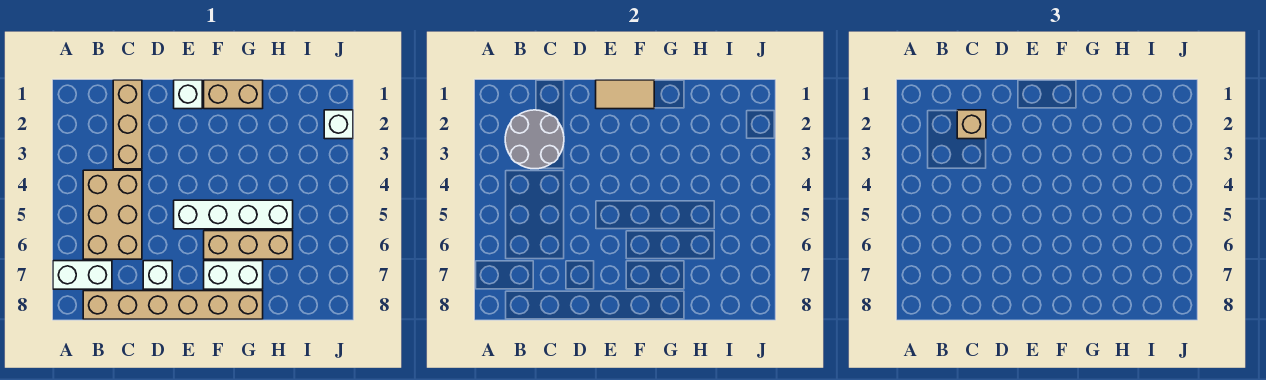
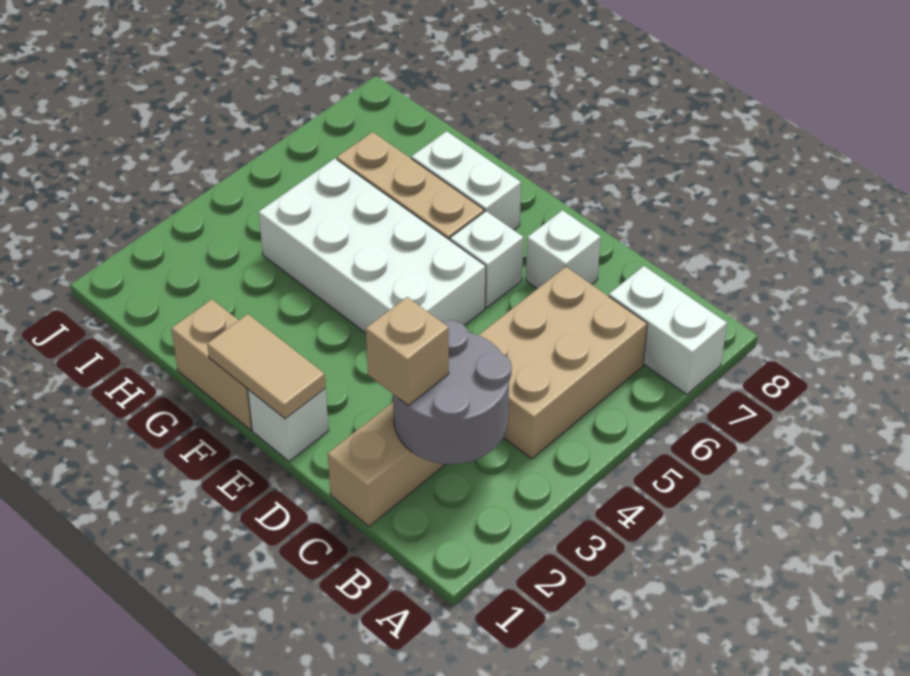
tan brick B8:G8 level 1 -> none
white brick E5:H5 level 1 -> white brick E4:H5 level 1
white brick J2 level 1 -> white brick E6 level 1

